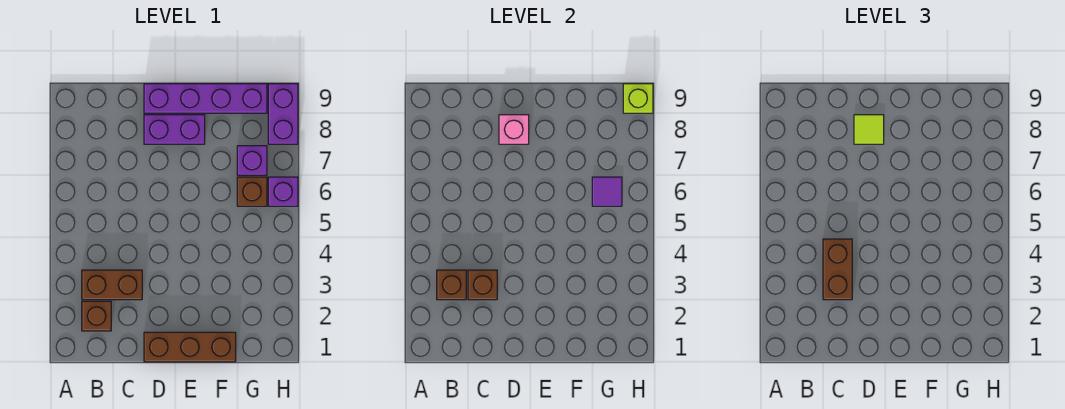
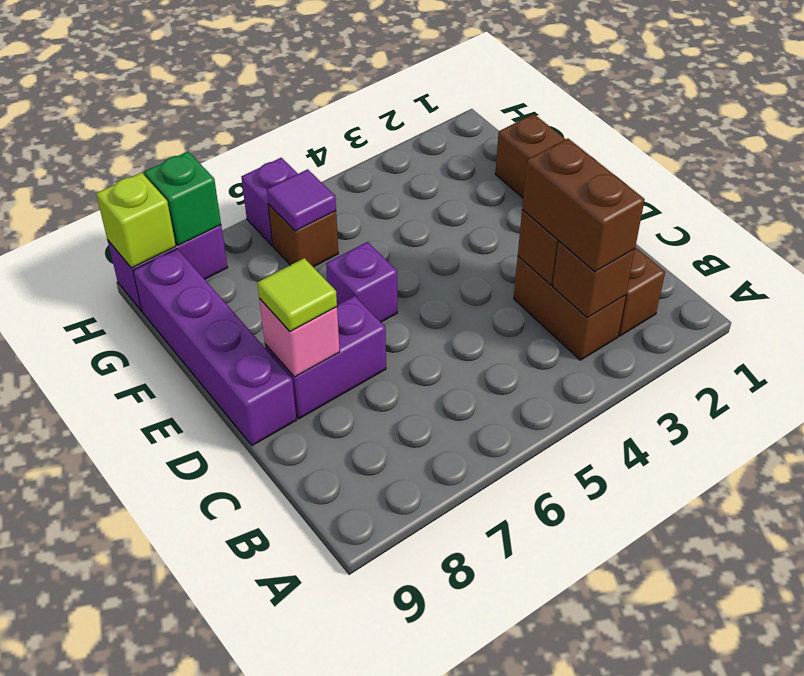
brown brick C3:C4 level 3 -> brown brick B3:C3 level 3
purple brick D8:E8 level 1 -> purple brick D7:D8 level 1
purple brick G7 level 1 -> purple brick E6 level 1
none -> green brick H8 level 2

